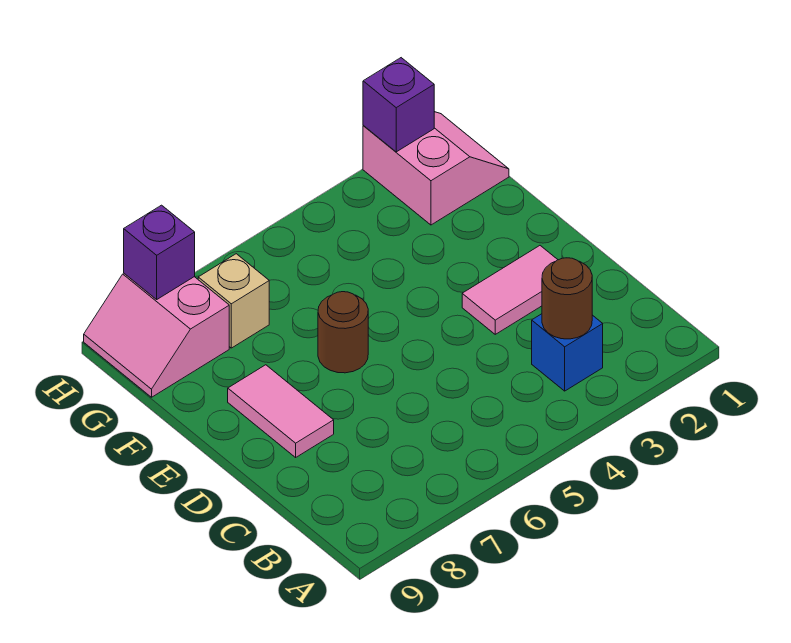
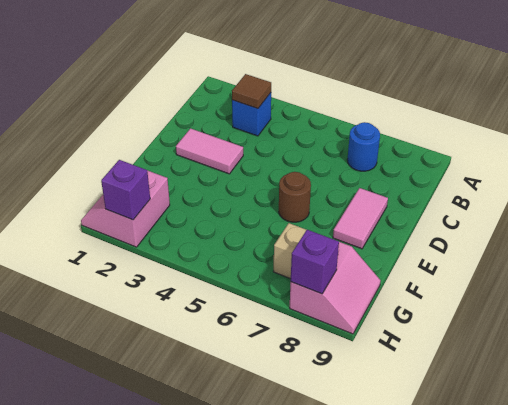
brown round brick B3 level 2 -> brown tile B3 level 2
none -> blue round brick B7 level 1

